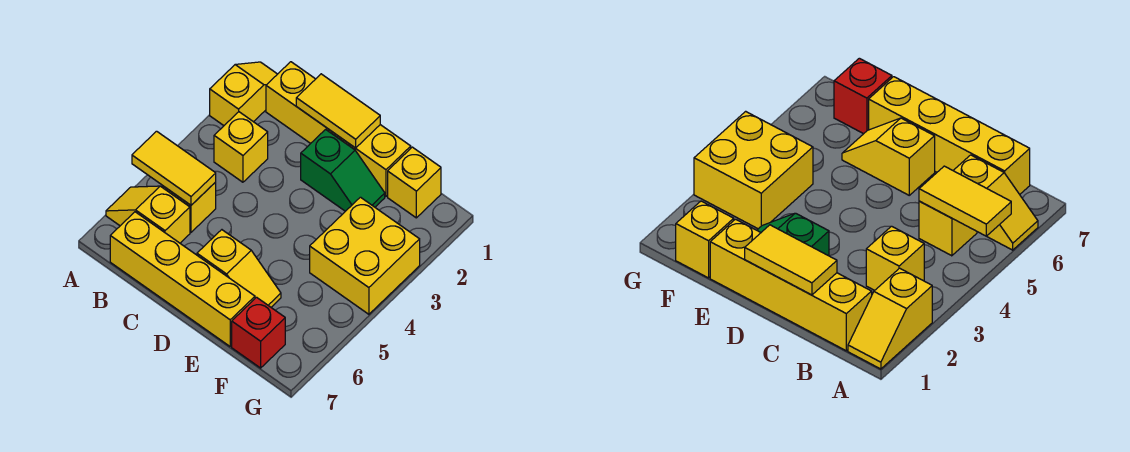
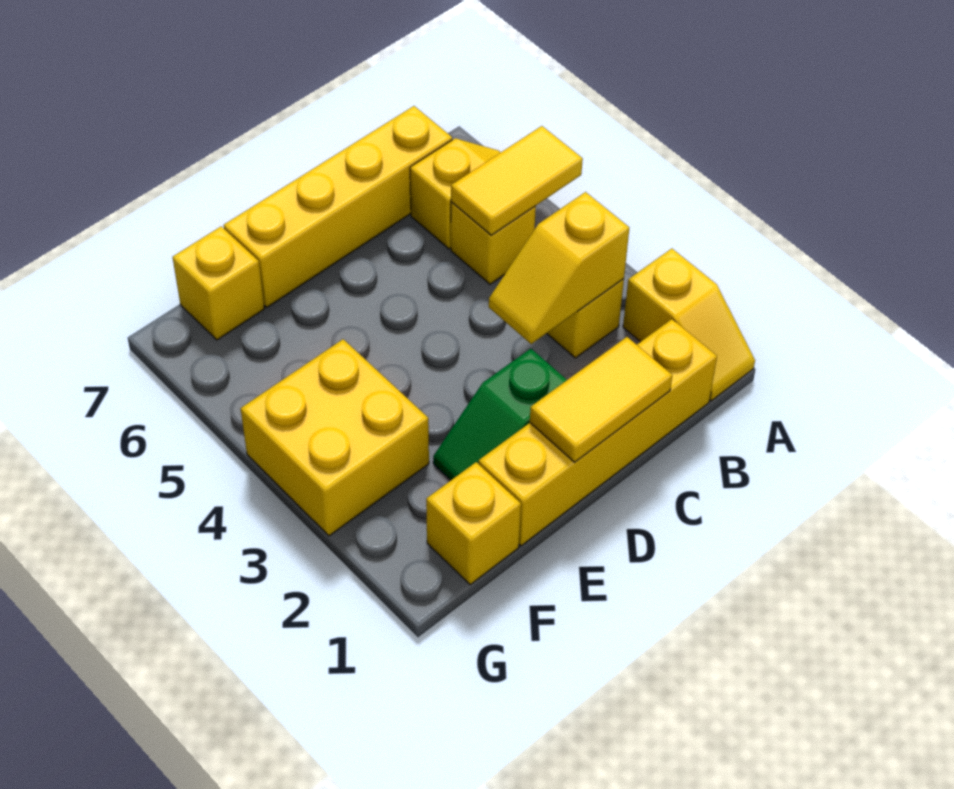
yellow slope D6:E6 level 1 top D -> yellow slope B3:C3 level 2 top B
red brick F7 level 1 -> yellow brick F7 level 1

